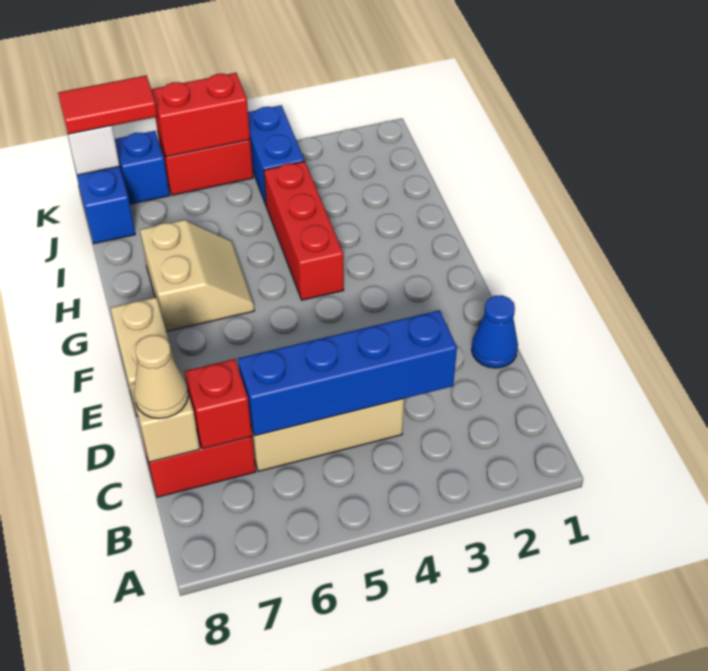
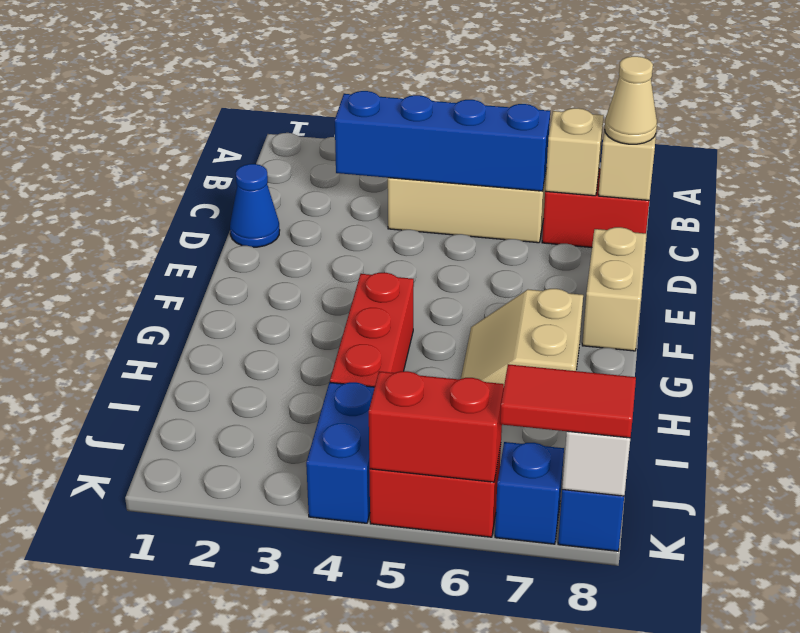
red brick C7 level 2 -> tan brick C7 level 2

